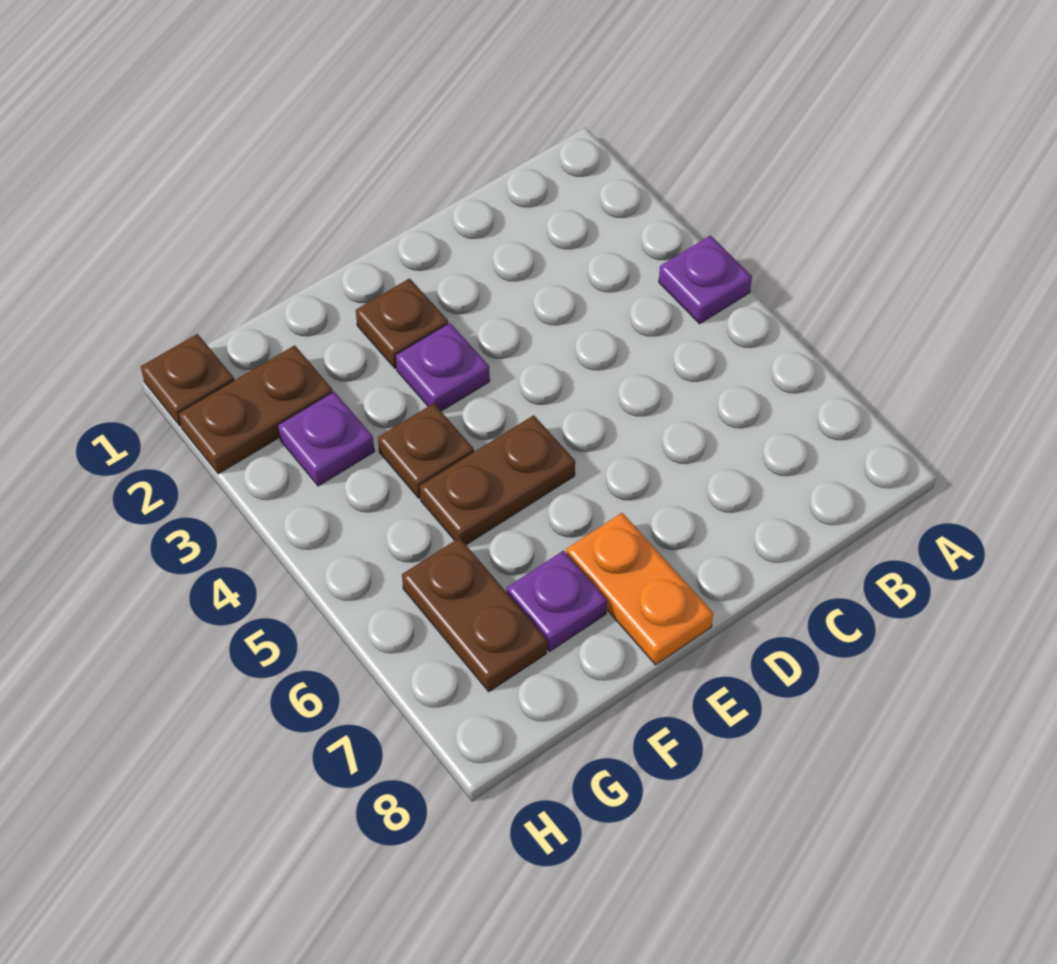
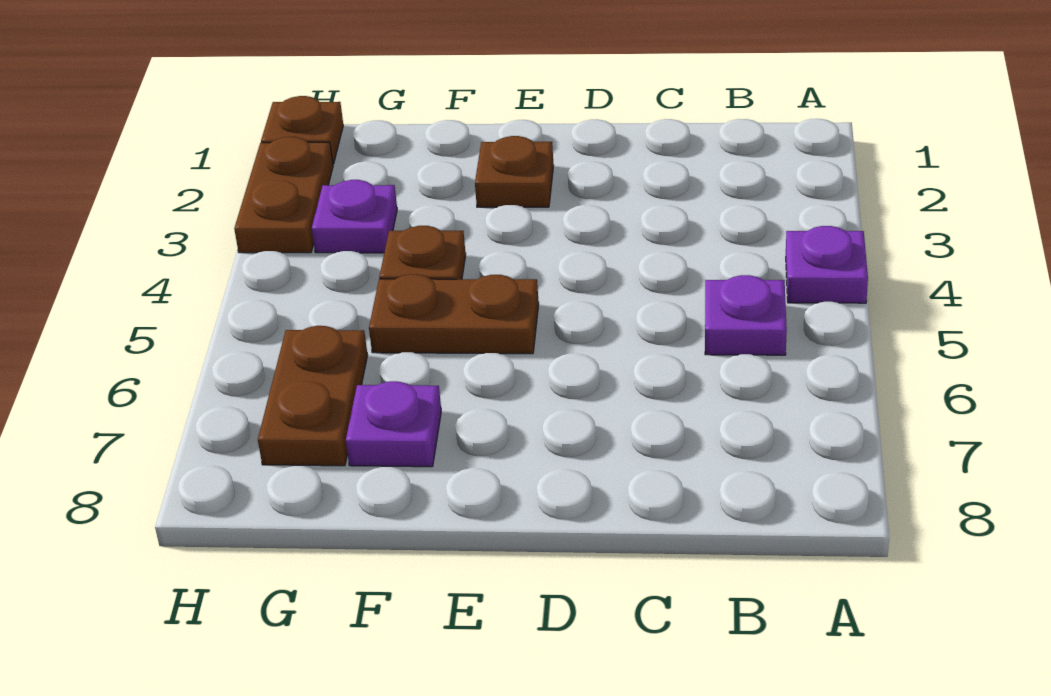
purple plate E3 level 1 -> purple plate B5 level 1
orange plate E7:E8 level 1 -> none
brown plate G2:H2 level 1 -> brown plate H2:H3 level 1

